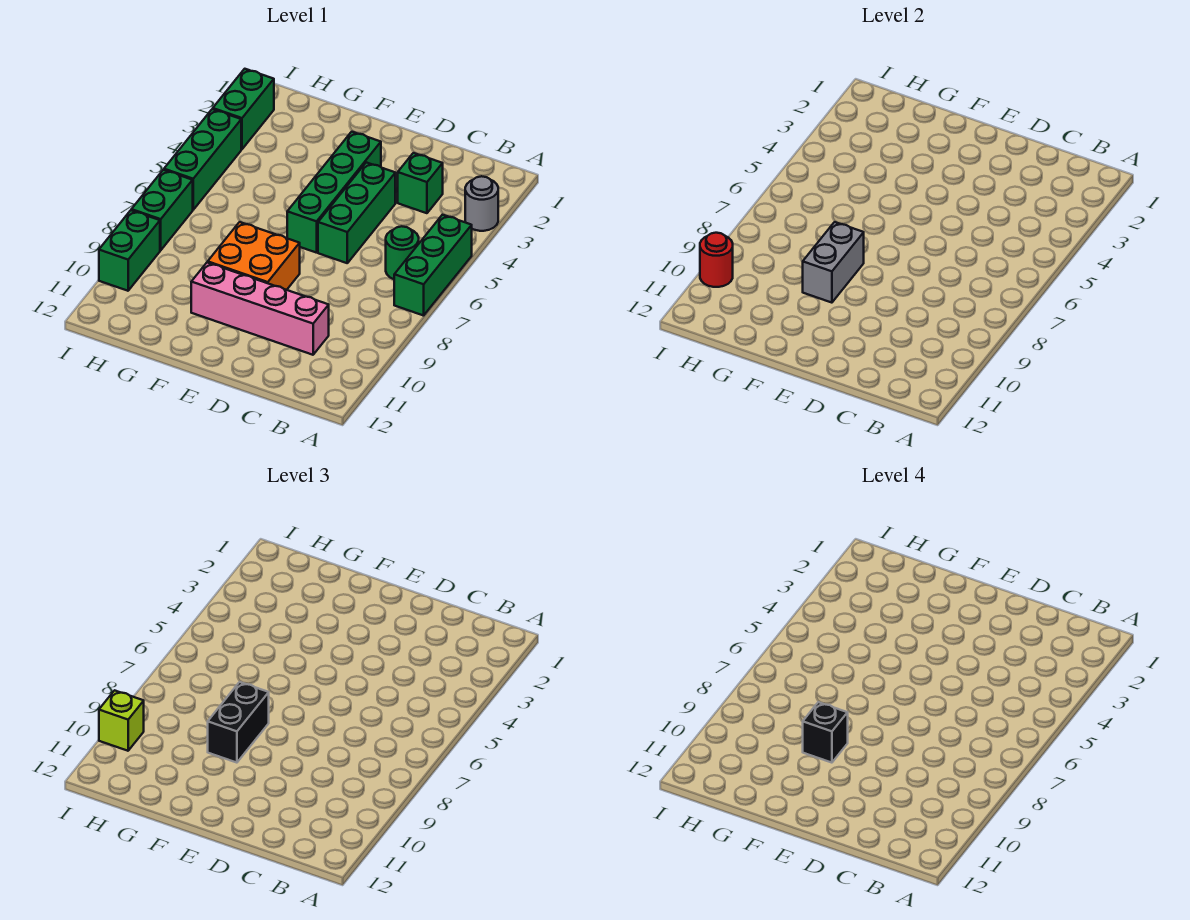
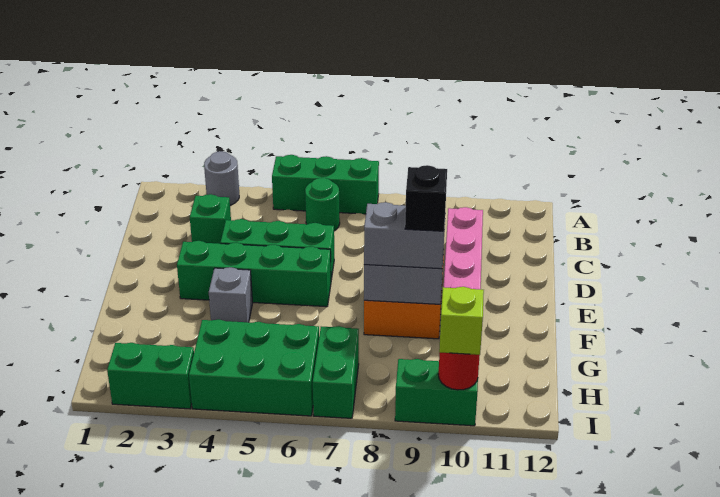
none -> grey brick F4 level 1
black brick F8:F9 level 3 -> grey brick F8:F9 level 3
green brick I4:I6 level 1 -> green brick H4:I6 level 1
green brick I7:I8 level 1 -> green brick H7:I7 level 1

